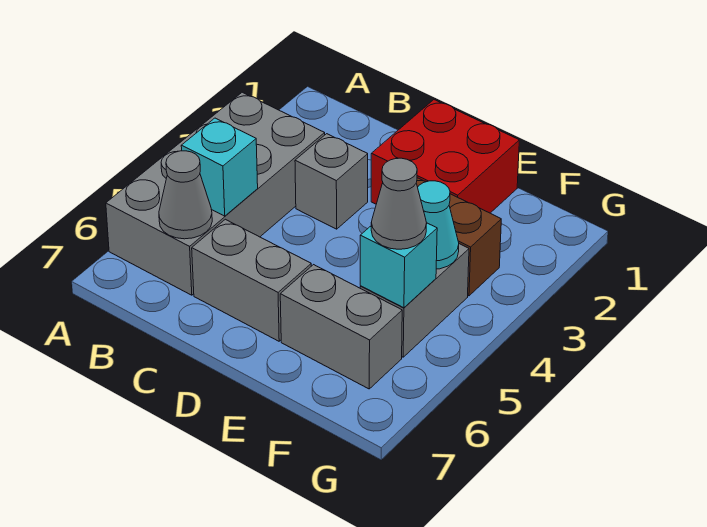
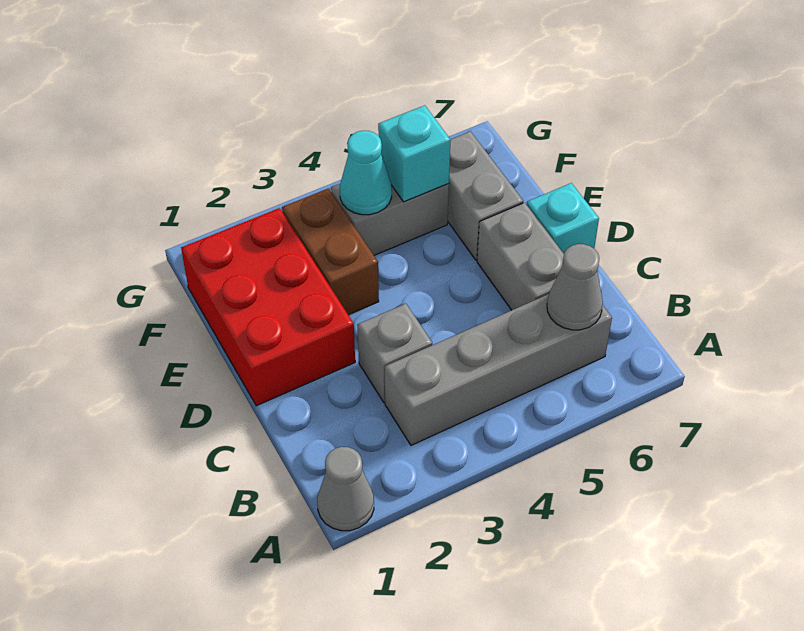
grey brick A3:B6 level 1 -> grey brick B3:B6 level 1
cyan brick B5 level 2 -> cyan brick D7 level 1
red brick D1:E2 level 1 -> red brick D1:F2 level 1
grey cone F5 level 3 -> grey cone A1 level 1

